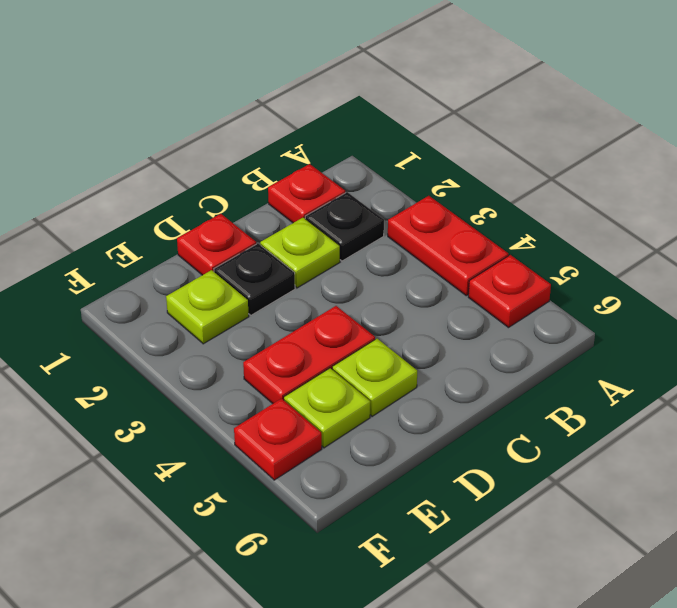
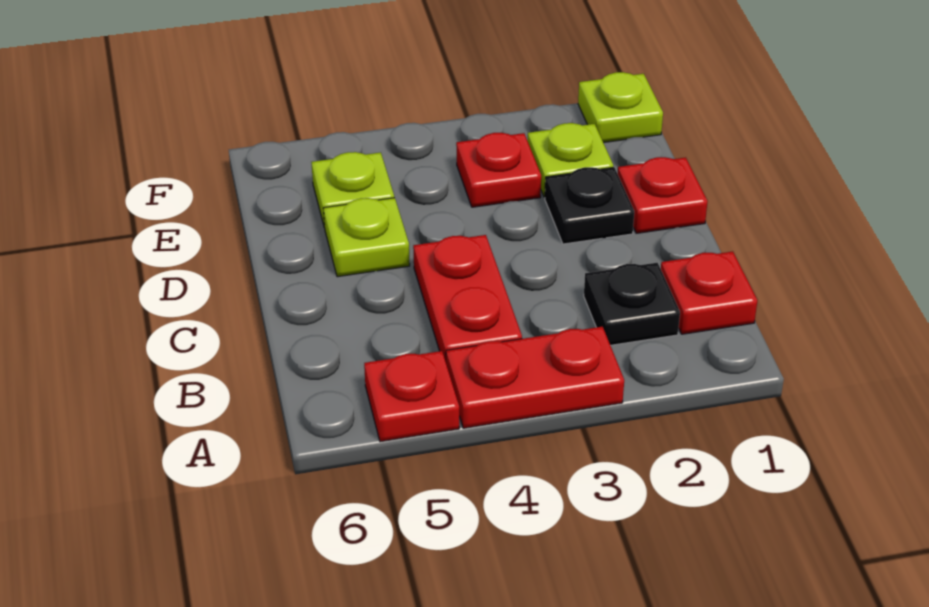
lime plate C2 level 1 -> lime plate F1 level 1
red plate D4:E4 level 1 -> red plate B4:C4 level 1
red plate F5 level 1 -> red plate E3 level 1

